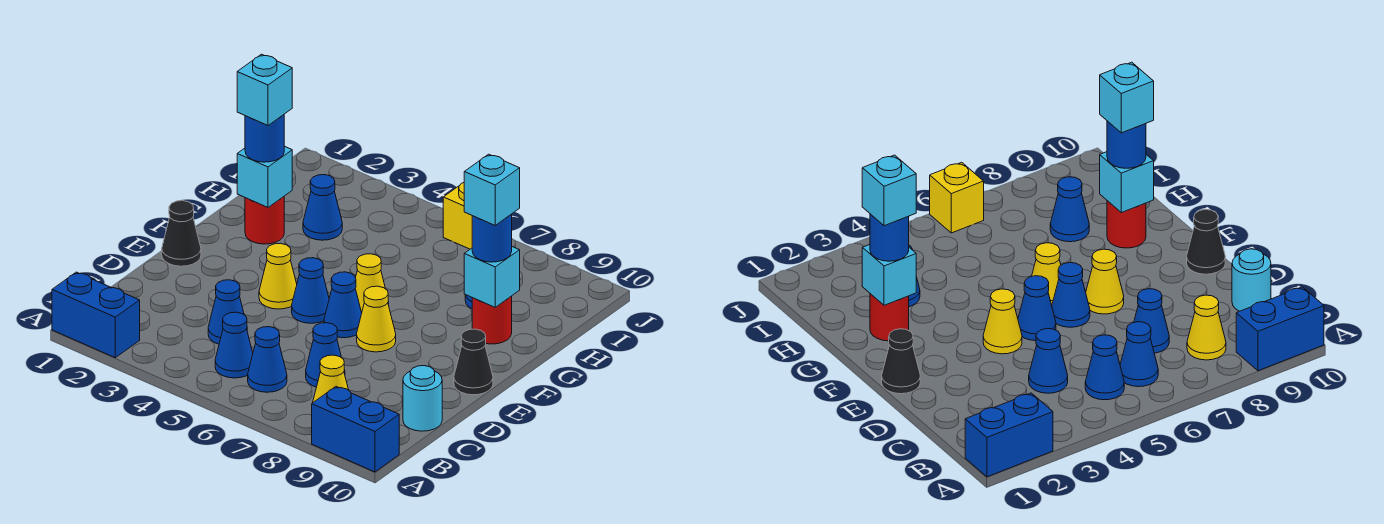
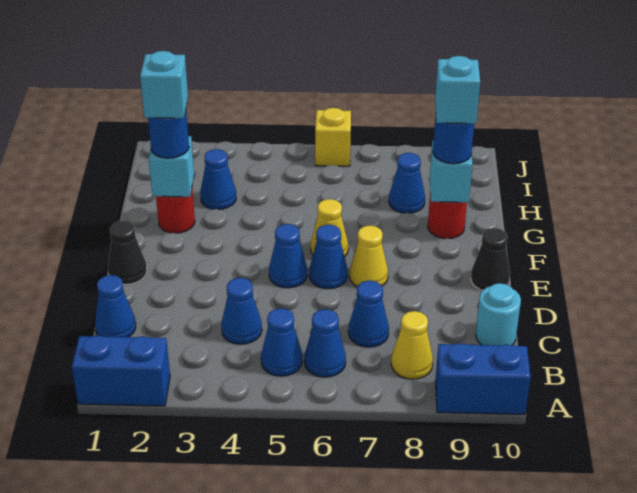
none -> blue cone C1 level 1
yellow cone E4 level 1 -> none

